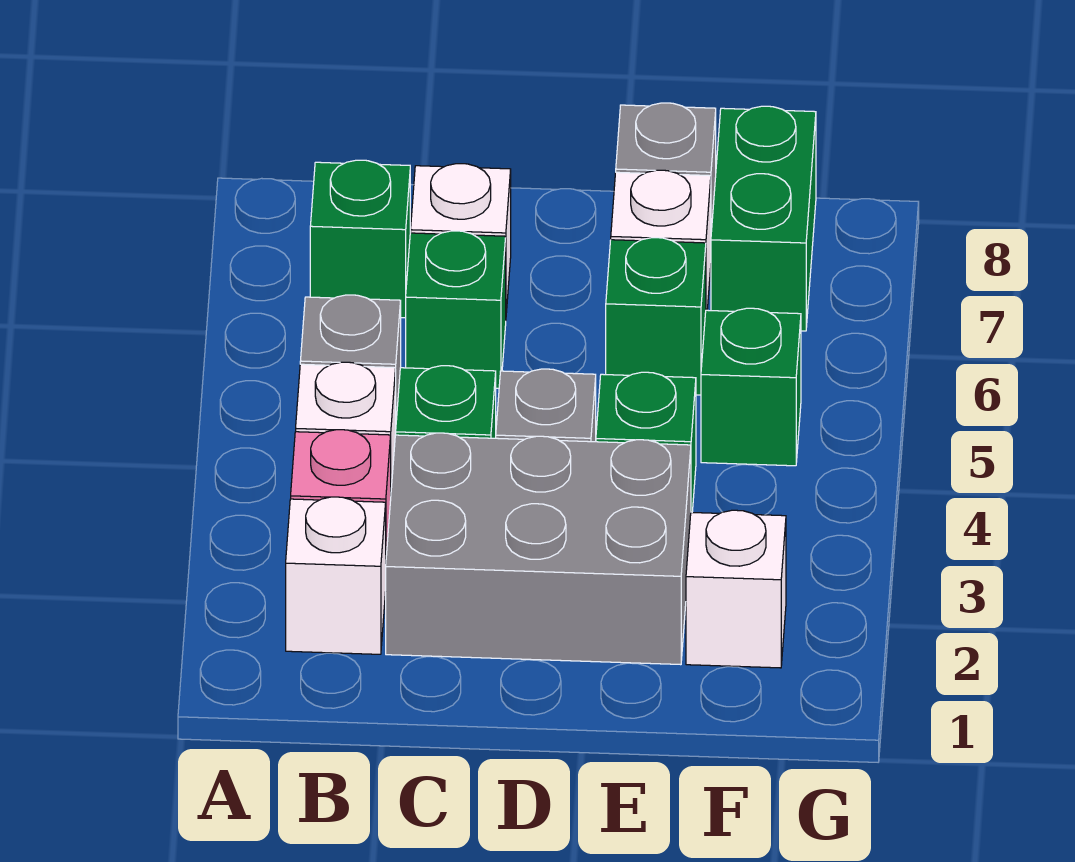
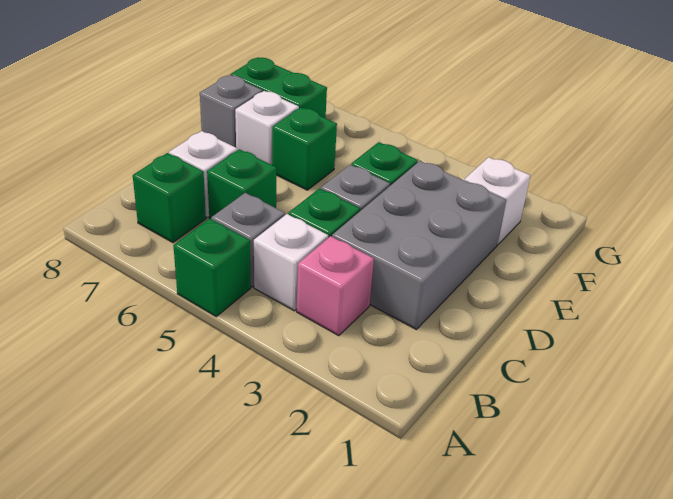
white brick B2 level 1 -> none
green brick F5 level 1 -> green brick A5 level 1

